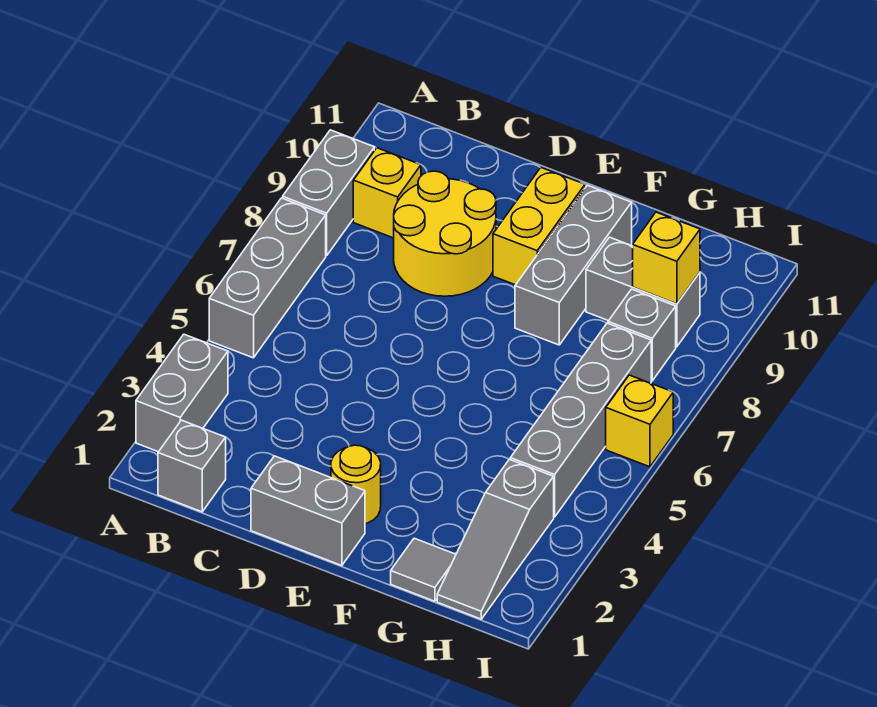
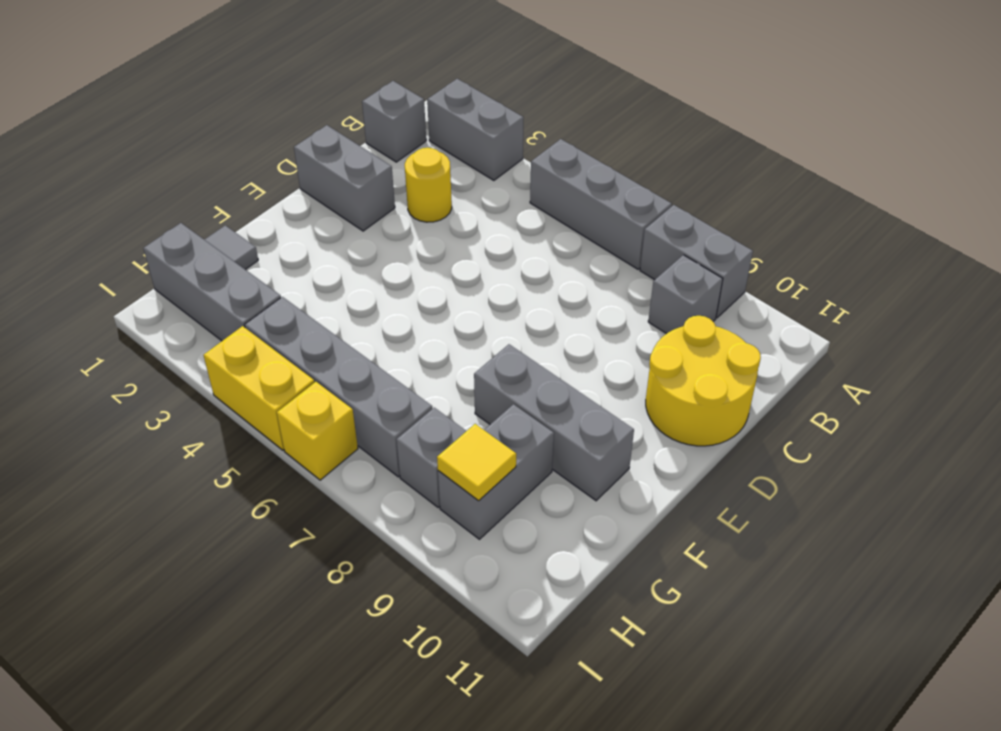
yellow brick B9 level 1 -> grey brick B9 level 1
yellow round brick C8:D9 level 1 -> yellow round brick C10:D11 level 1
grey brick D1:E1 level 1 -> grey brick D1:D2 level 1
yellow round brick E2 level 1 -> yellow round brick C3 level 1
yellow brick E9:E10 level 1 -> yellow brick I4:I5 level 1
grey slope H1:H3 level 1 top 3 -> grey brick H1:H3 level 1
yellow brick H9 level 2 -> yellow tile H9 level 2

